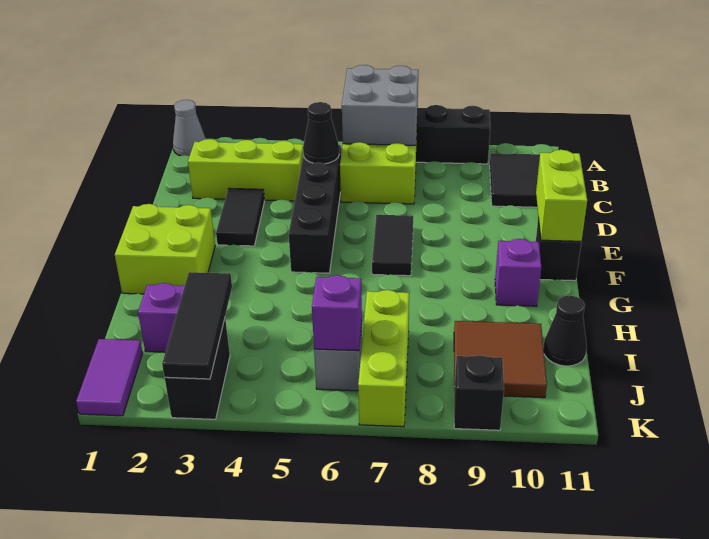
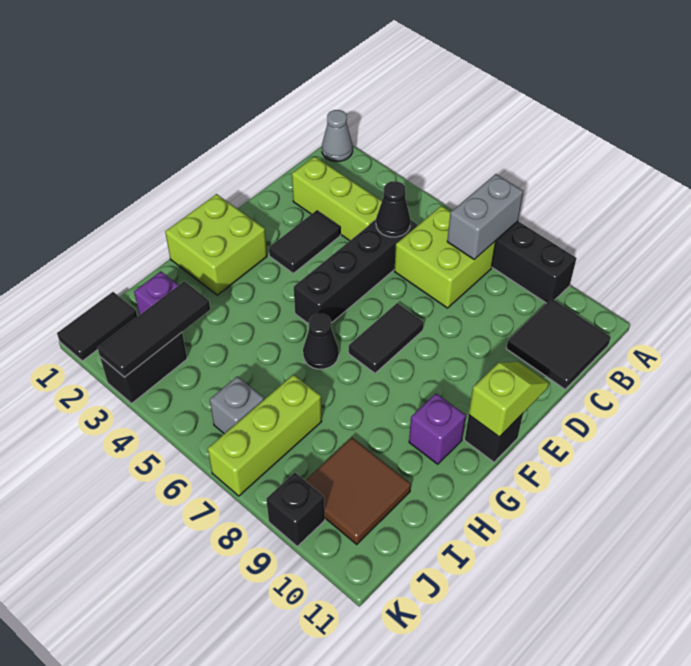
grey brick A6:B7 level 2 -> grey brick A7:B7 level 2
lime brick E11:F11 level 2 -> lime slope E11:F11 level 2 top F
black cone I11 level 1 -> black cone G6 level 1
purple tile J1:K1 level 1 -> black tile J1:K1 level 1
purple brick J6 level 2 -> none

